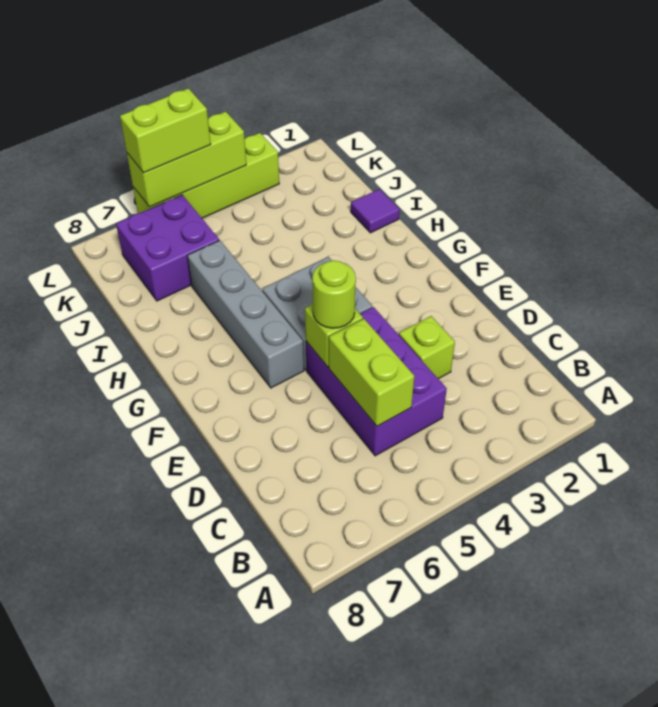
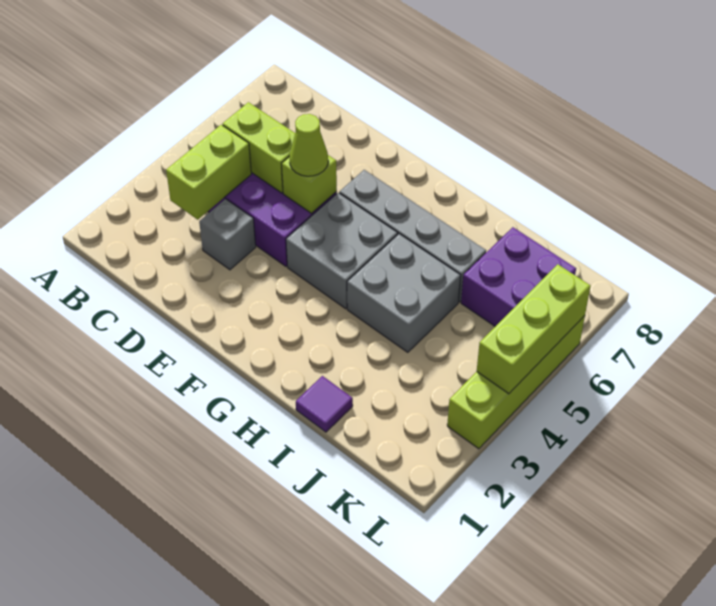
lime brick D3 level 1 -> grey brick D3 level 1
lime round brick E5 level 3 -> lime cone E5 level 3
none -> grey brick H4:I5 level 1
lime brick L5:L6 level 3 -> lime brick C3:C4 level 2

